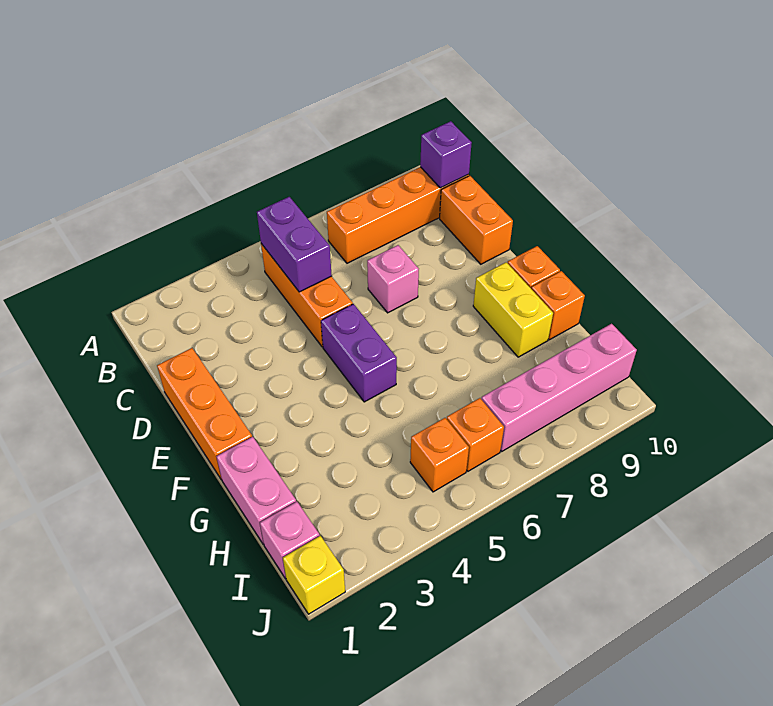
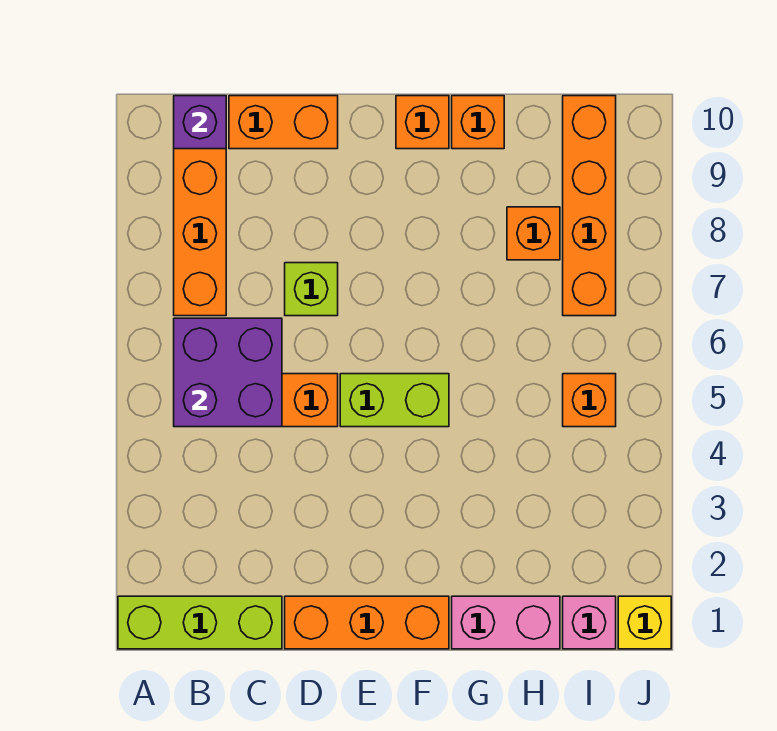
none -> lime brick A1:C1 level 1
purple brick B5:C5 level 2 -> purple brick B5:C6 level 2
pink brick D7 level 1 -> lime brick D7 level 1
purple brick E5:F5 level 1 -> lime brick E5:F5 level 1
yellow brick F9:G9 level 1 -> none
orange brick I6 level 1 -> orange brick H8 level 1
pink brick I7:I10 level 1 -> orange brick I7:I10 level 1

